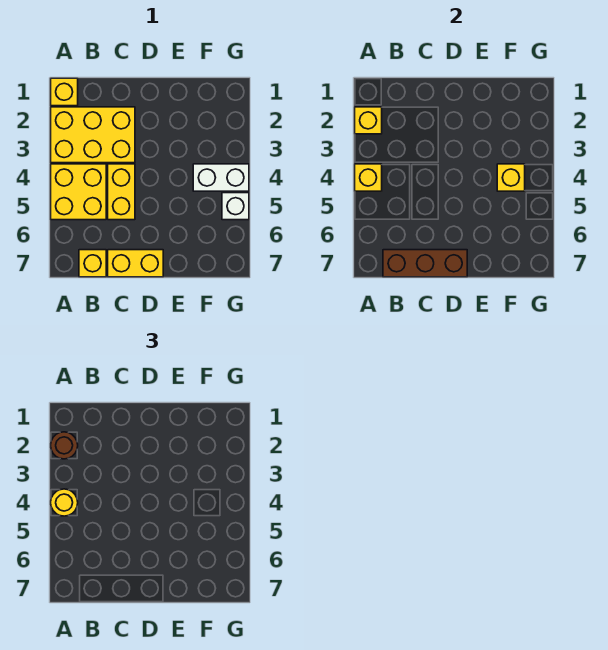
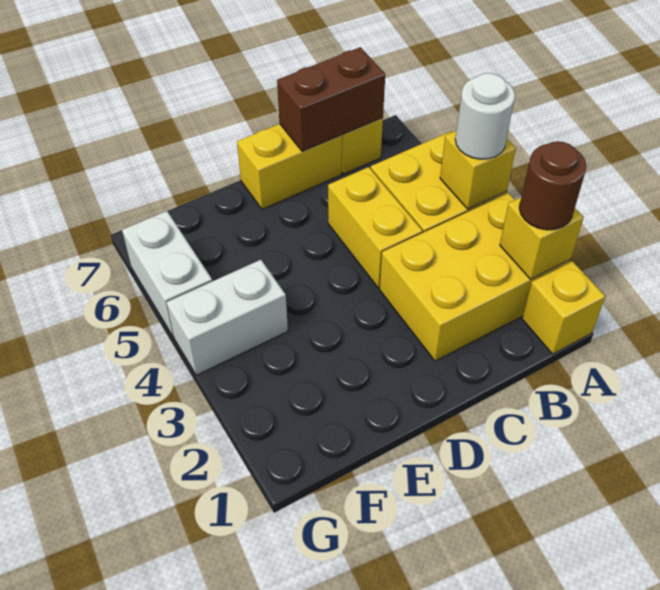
yellow round brick A4 level 3 -> white round brick A4 level 3
brown brick B7:D7 level 2 -> brown brick B7:C7 level 2
yellow brick F4 level 2 -> none
white brick G5 level 1 -> white brick G5:G6 level 1

